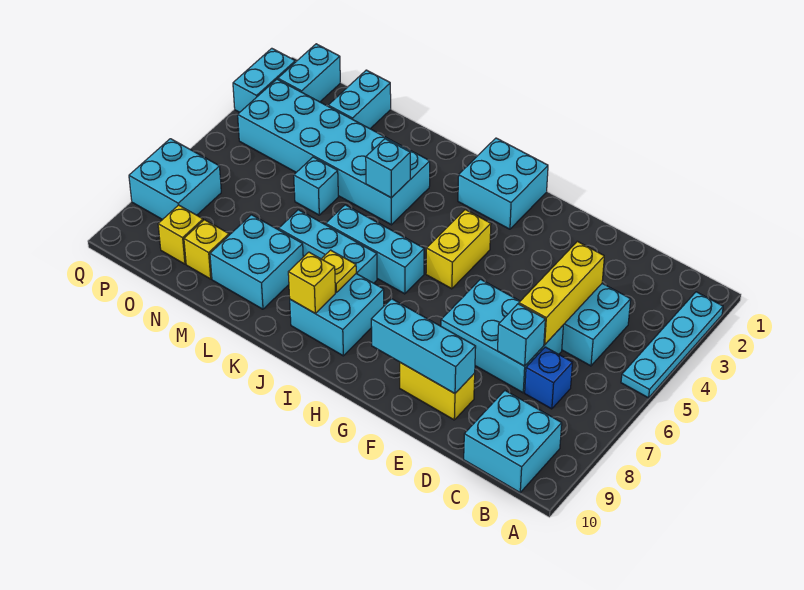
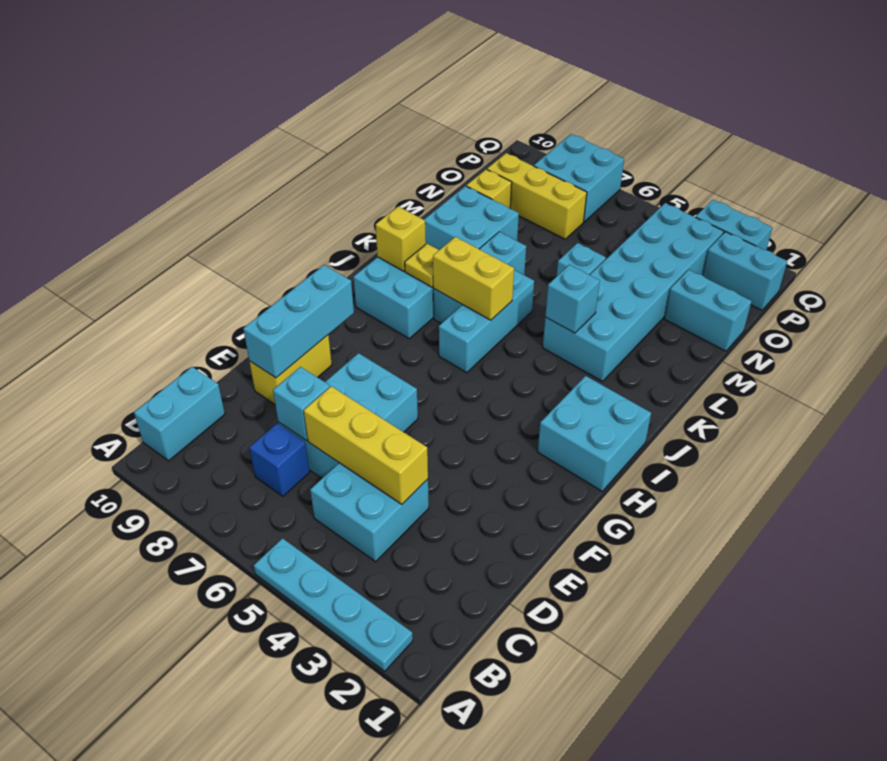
cyan brick B9:C10 level 1 -> cyan brick B10:C10 level 1
yellow brick H4:H5 level 1 -> yellow brick J6:J7 level 2
yellow brick O9 level 1 -> yellow brick O7:O9 level 1

